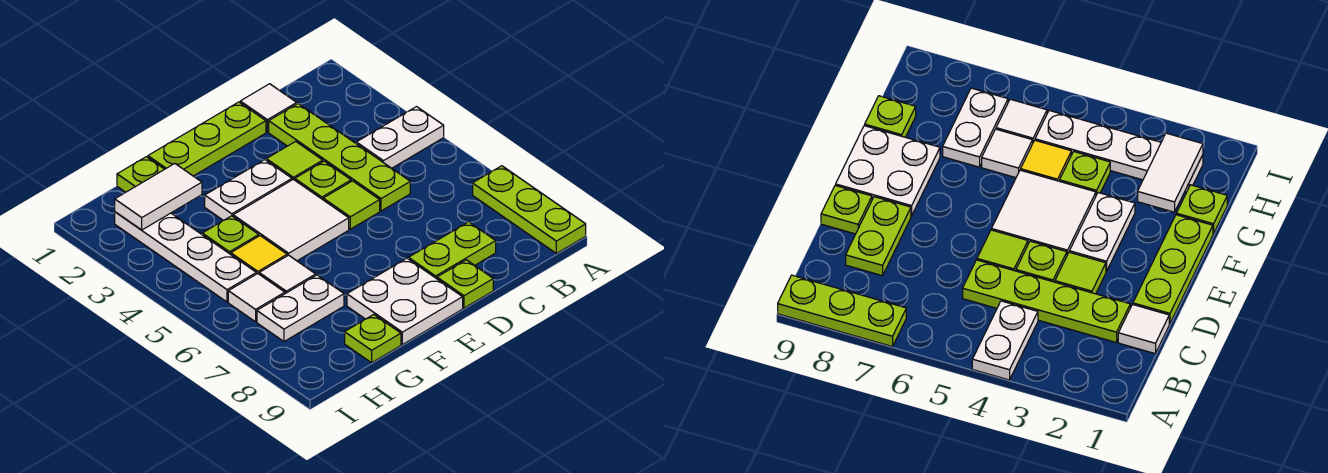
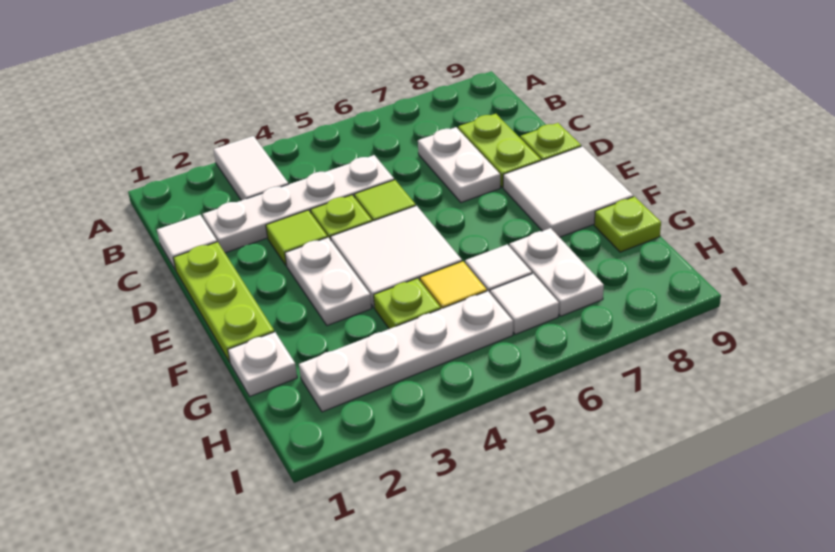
white plate A4:B4 level 1 -> white plate C7:D7 level 1
lime plate A7:A9 level 1 -> none
lime plate C2:C5 level 1 -> white plate C2:C5 level 1
white plate E8:F9 level 1 -> white tile E8:F9 level 1
lime plate G1 level 1 -> white plate G1 level 1
white tile G2:H2 level 2 -> white tile A3:B3 level 1

